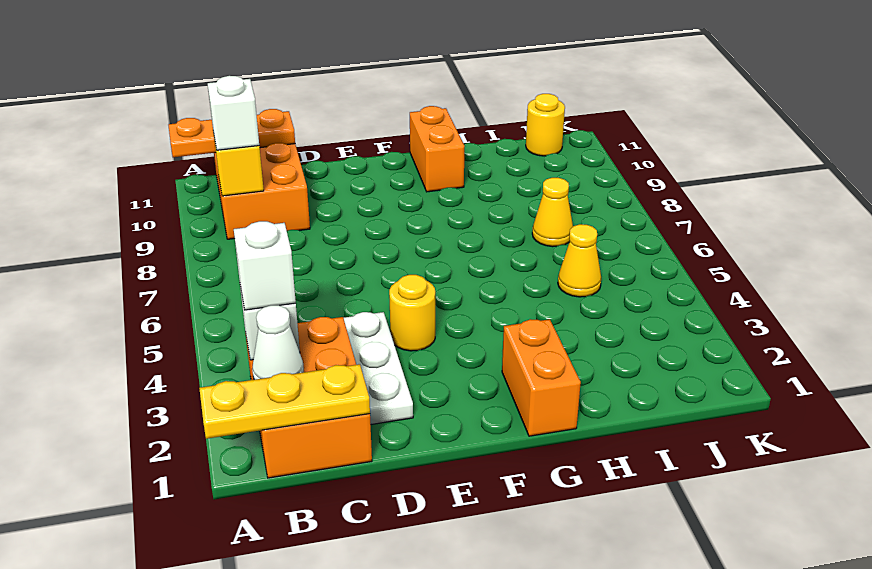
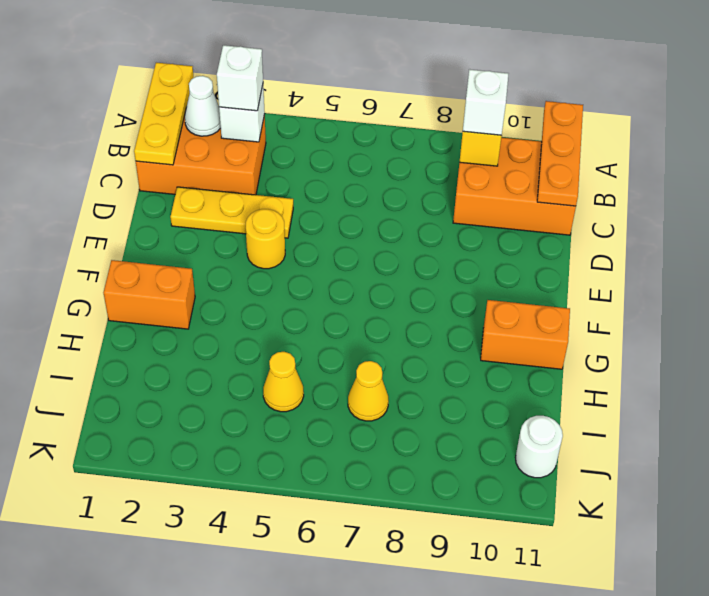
white plate D2:D4 level 1 -> yellow plate D2:D4 level 1
yellow round brick J11 level 1 -> white round brick J11 level 1

